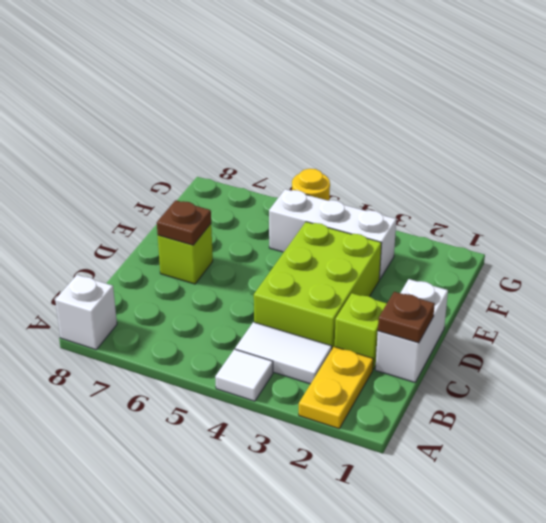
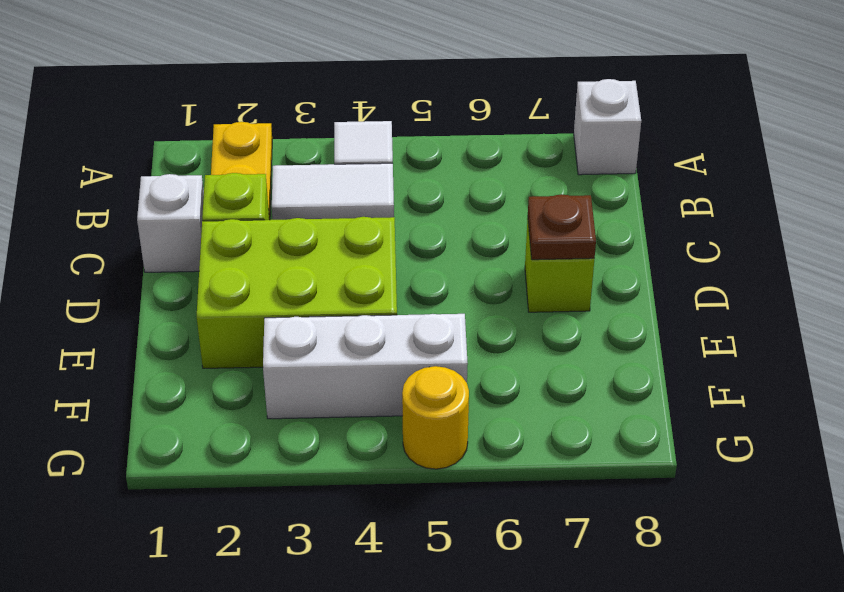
white brick C1:D1 level 1 -> white brick C1 level 1
brown plate C1 level 2 -> none
lime brick C3:E4 level 1 -> lime brick D2:E4 level 1

